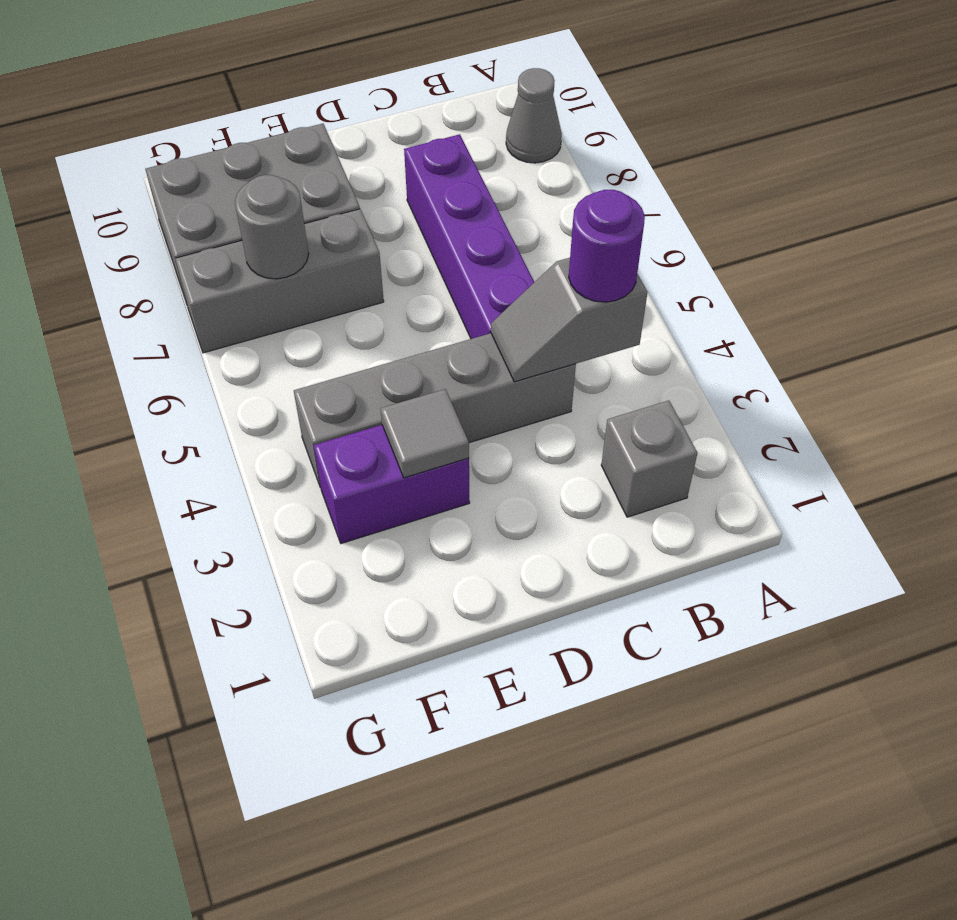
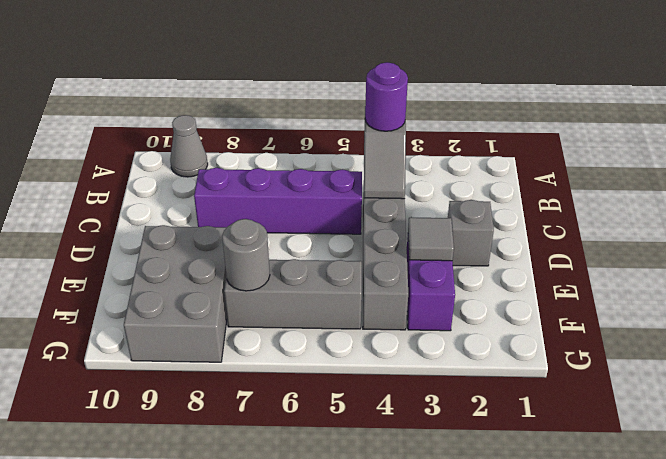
grey brick B2 level 1 -> grey brick D2 level 1
grey brick E7:G7 level 1 -> grey brick F5:F7 level 1

